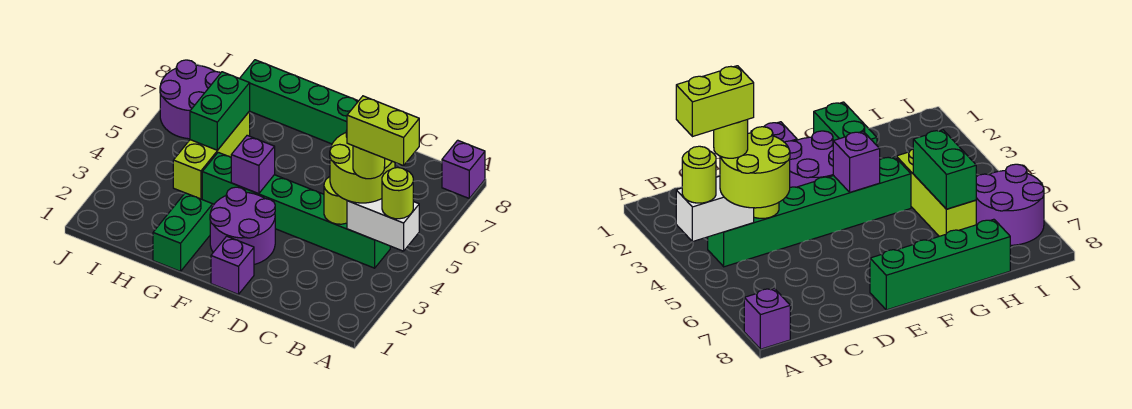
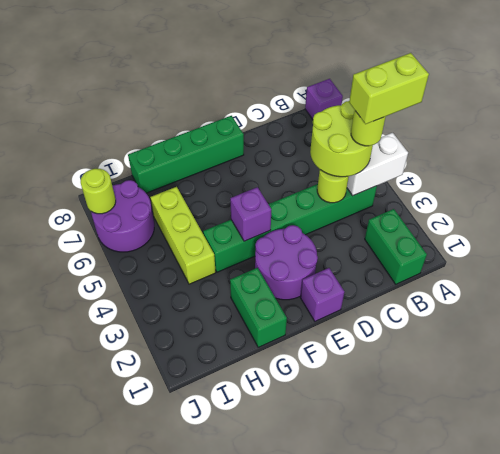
lime round brick A4 level 3 -> lime round brick J7 level 2
green brick H5:H6 level 2 -> green brick B1:B2 level 1

